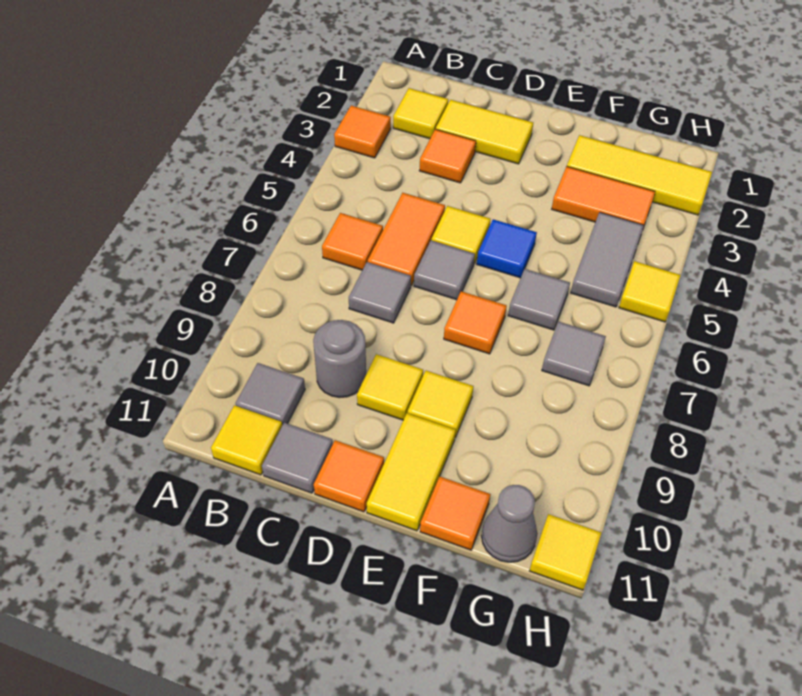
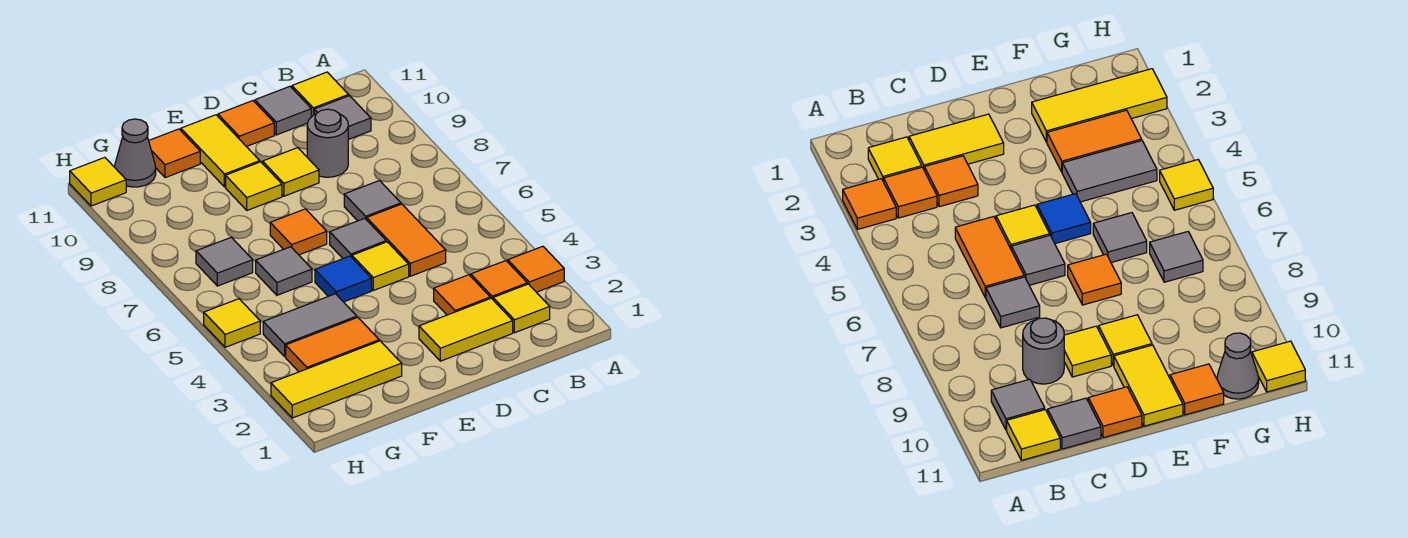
orange tile B6 level 1 -> orange tile B3 level 1
grey tile G4:G5 level 1 -> grey tile F4:G4 level 1

